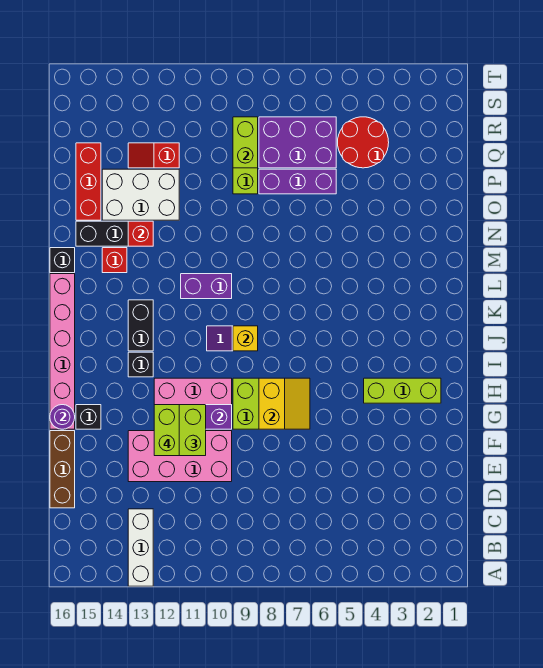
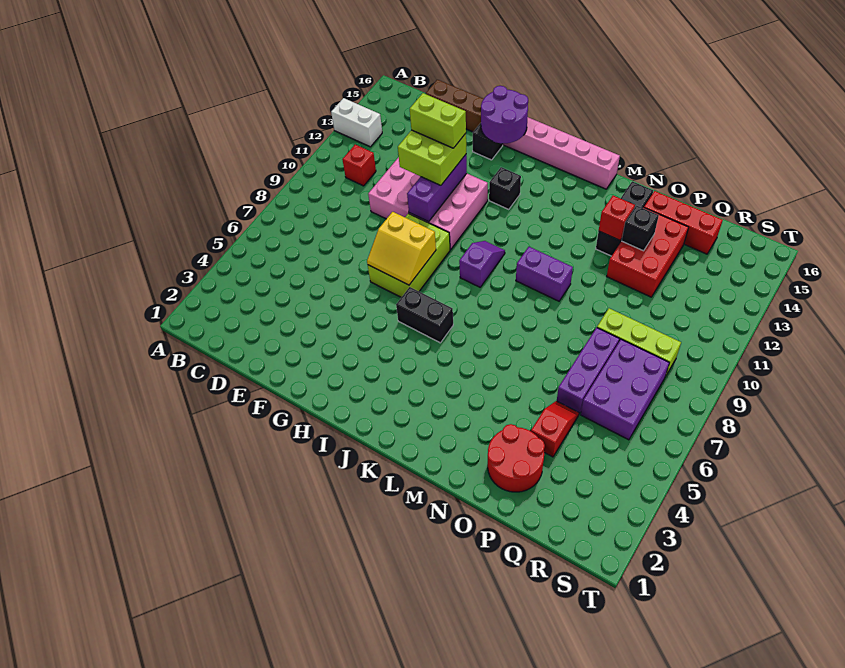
white brick A13:C13 level 1 -> white brick A13:B13 level 1
purple round brick G16 level 2 -> purple round brick G15:H16 level 2
lime brick H2:H4 level 1 -> none
yellow brick J9 level 2 -> none
black brick J13:K13 level 1 -> black brick I6:J6 level 1
purple brick L10:L11 level 1 -> purple brick L10:M10 level 1
red brick M14 level 1 -> red brick C11 level 1
black brick M16 level 1 -> black brick O13 level 2
white brick O12:P14 level 1 -> red brick O12:P14 level 1
red round brick Q4:R5 level 1 -> red round brick O2:P3 level 1
lime brick Q9:R9 level 2 -> none
red slope Q12:Q13 level 1 top 12 -> red slope P4:P5 level 1 top 4

